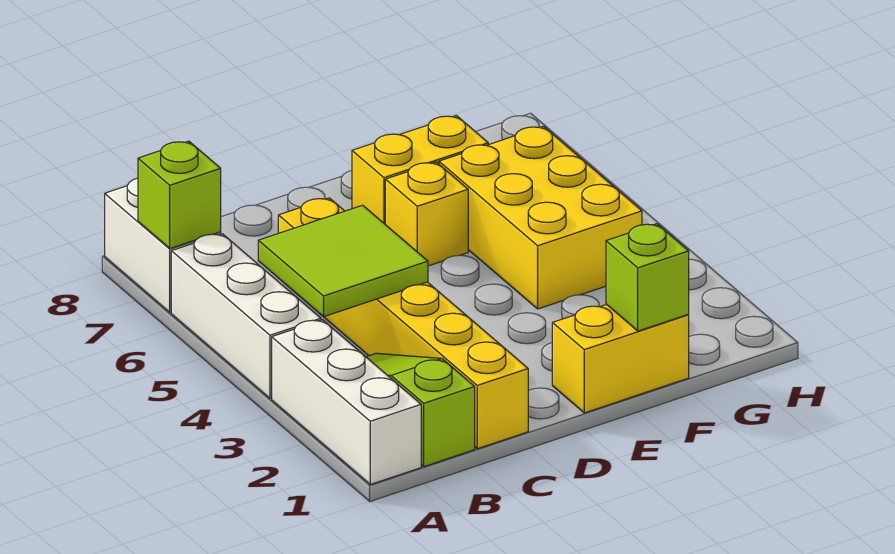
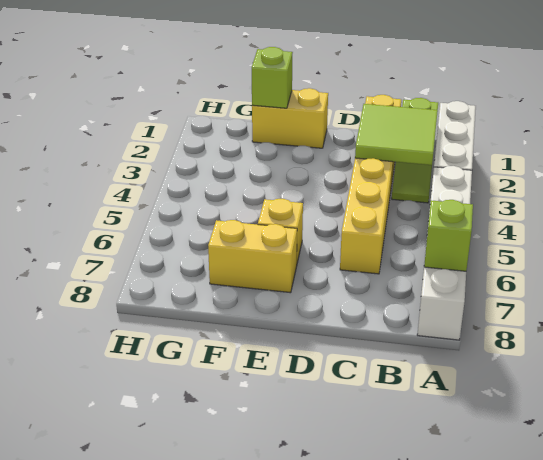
lime tile B4:C5 level 2 -> lime tile B2:C3 level 2
yellow brick F4:G6 level 1 -> none

